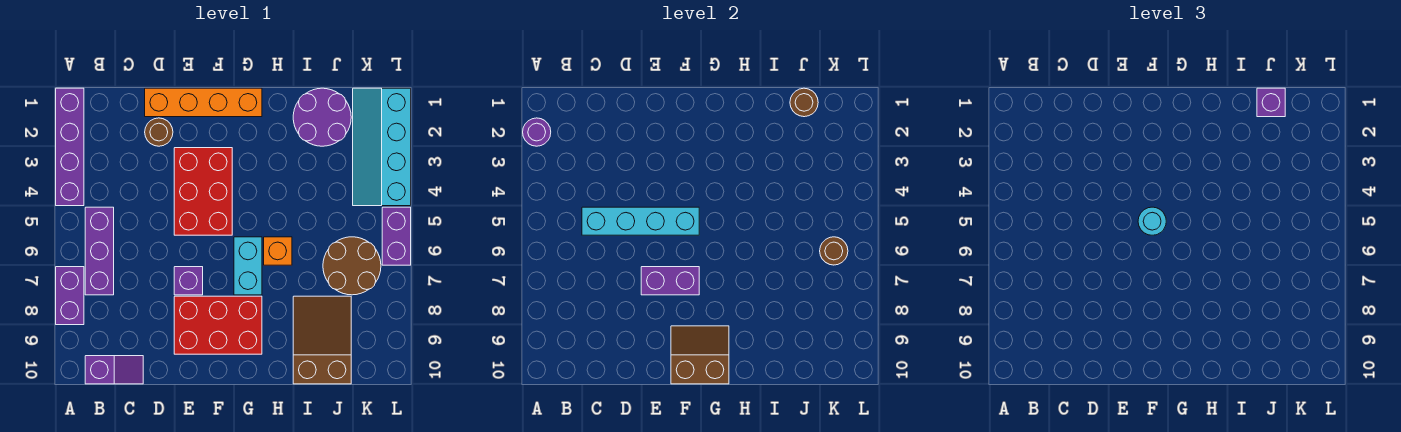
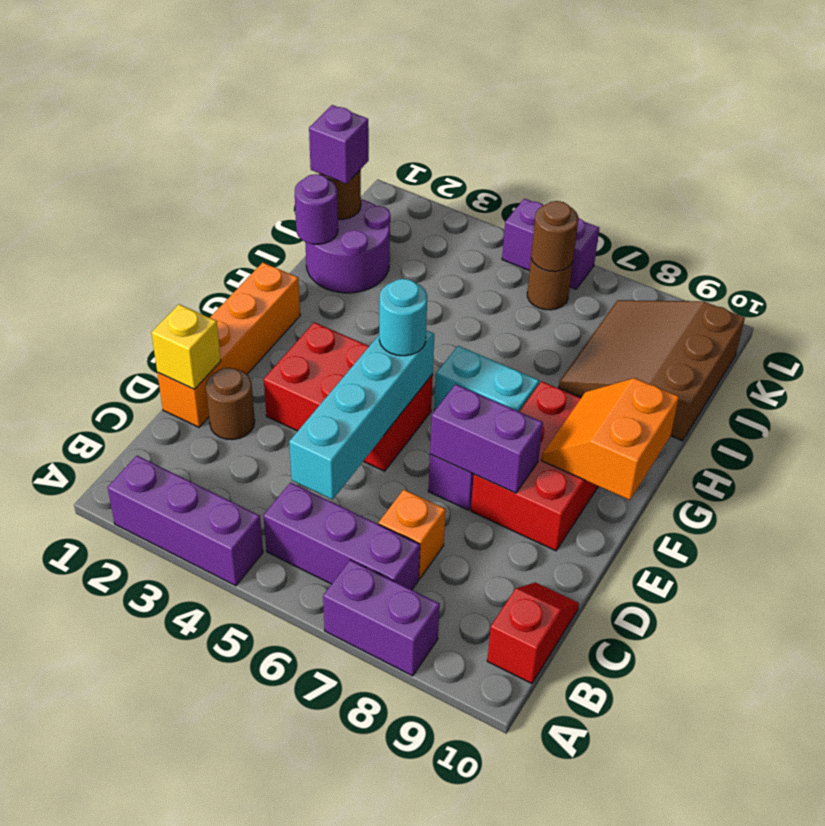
purple brick A1:A4 level 1 -> purple brick A2:A4 level 1
purple round brick A2 level 2 -> purple round brick I1 level 2
purple slope B10:C10 level 1 top B -> red slope B10:C10 level 1 top B
none -> yellow brick D1 level 2
purple brick E7:F7 level 2 -> purple brick E7:E8 level 2
brown slope F9:G10 level 2 top 10 -> orange slope F9:G10 level 2 top 10
orange brick H6 level 1 -> orange brick C7 level 1
brown slope I8:J10 level 1 top 10 -> brown slope I8:K10 level 1 top 10
brown round brick J6:K7 level 1 -> brown round brick K6 level 1
cyan slope K1:L4 level 1 top L -> none

